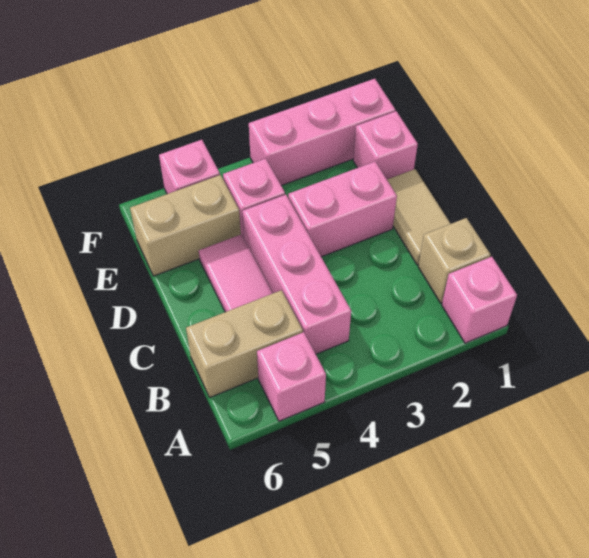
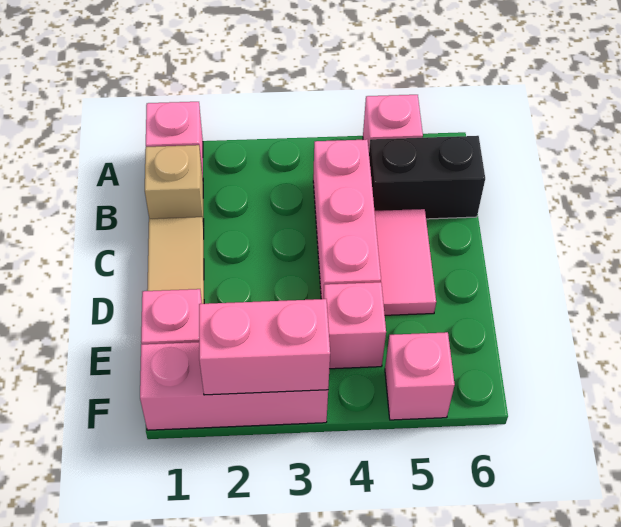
tan brick B5:B6 level 1 -> black brick B5:B6 level 1
pink brick D2:D3 level 1 -> pink brick F2:F3 level 2
tan brick E5:E6 level 1 -> none

